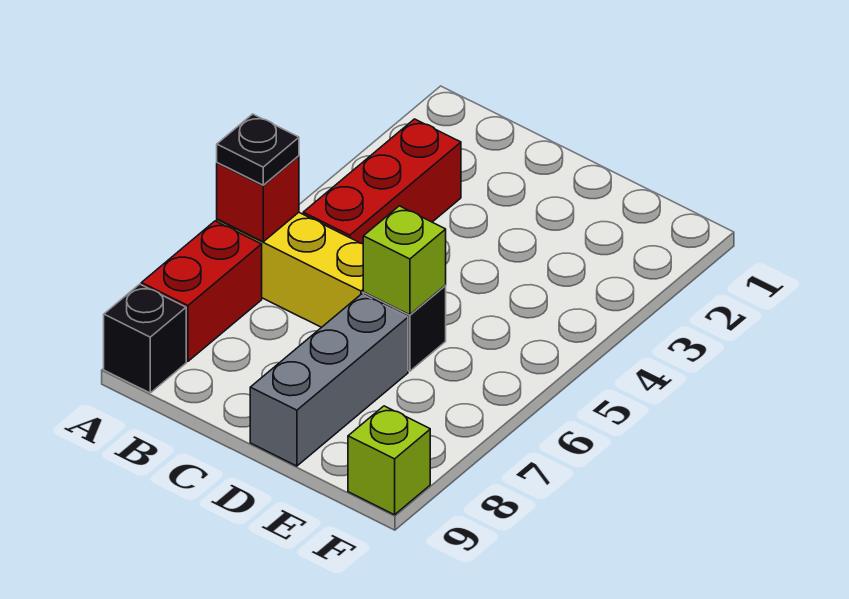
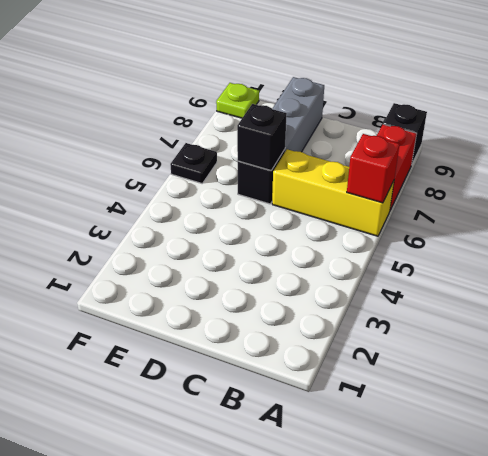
black plate A6 level 3 -> black plate F6 level 1
red brick B3:B5 level 1 -> none
lime brick D6 level 2 -> black brick D6 level 2
lime brick F9 level 1 -> lime plate F9 level 1

